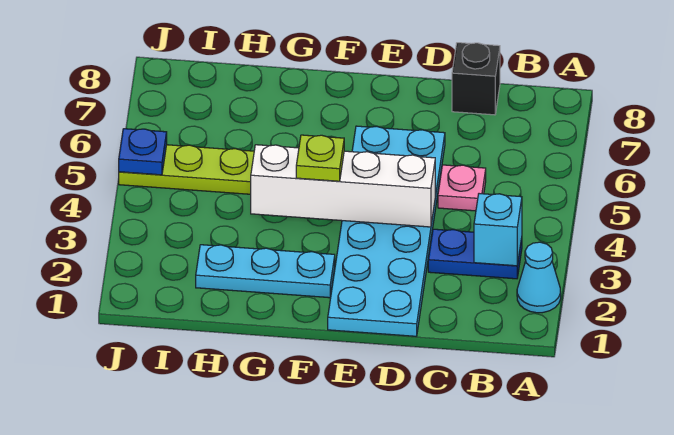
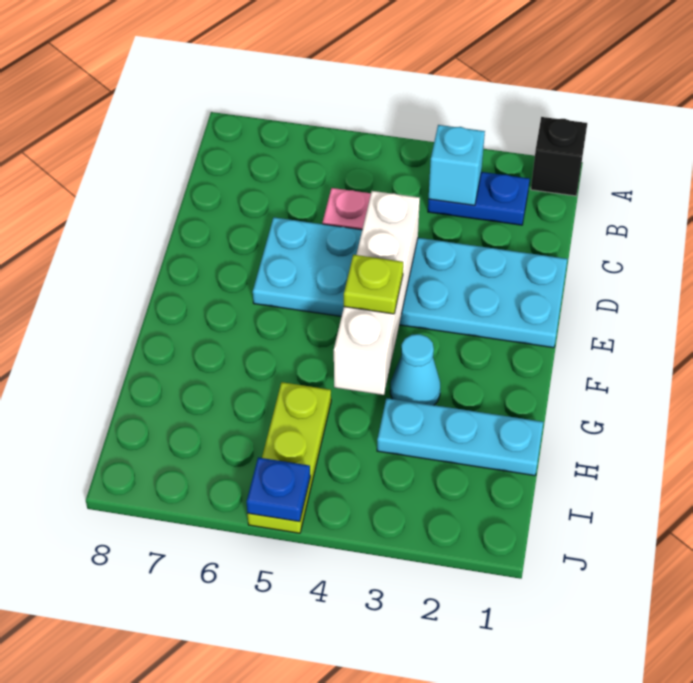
cyan cone A2 level 1 -> cyan cone G3 level 1
blue plate B3:C3 level 1 -> blue plate B2:B3 level 1
black brick C8 level 1 -> black brick A1 level 1
cyan plate F2:H2 level 1 -> cyan plate H1:H3 level 1

